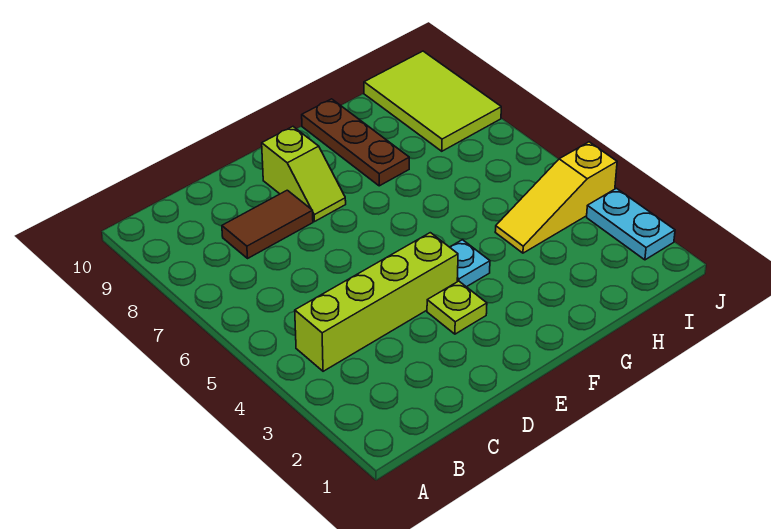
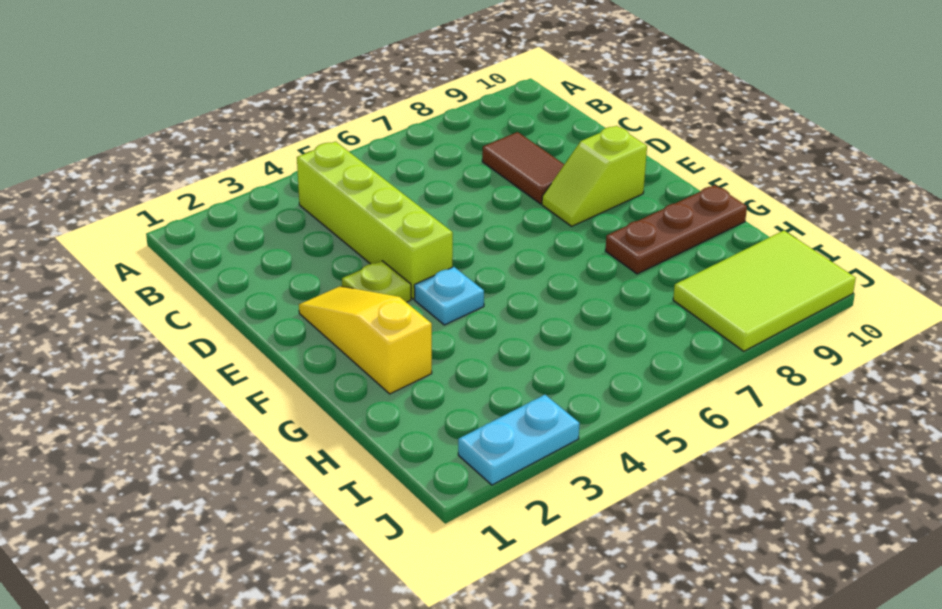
yellow slope H4:J4 level 1 top J -> yellow slope E2:G2 level 1 top G

